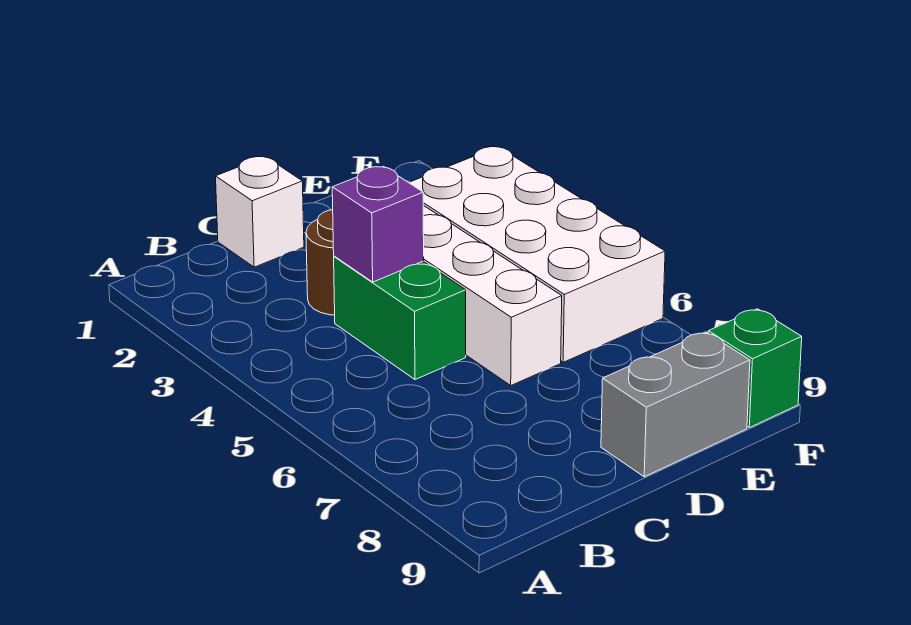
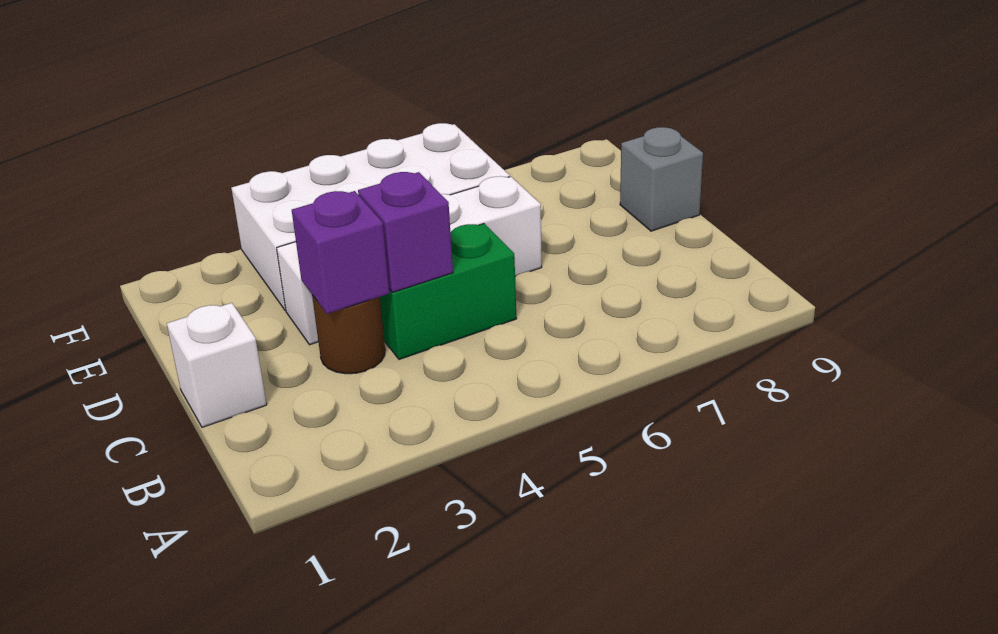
none -> purple brick C3 level 2
grey brick D9:E9 level 1 -> grey brick D9 level 1
green brick F9 level 1 -> none

